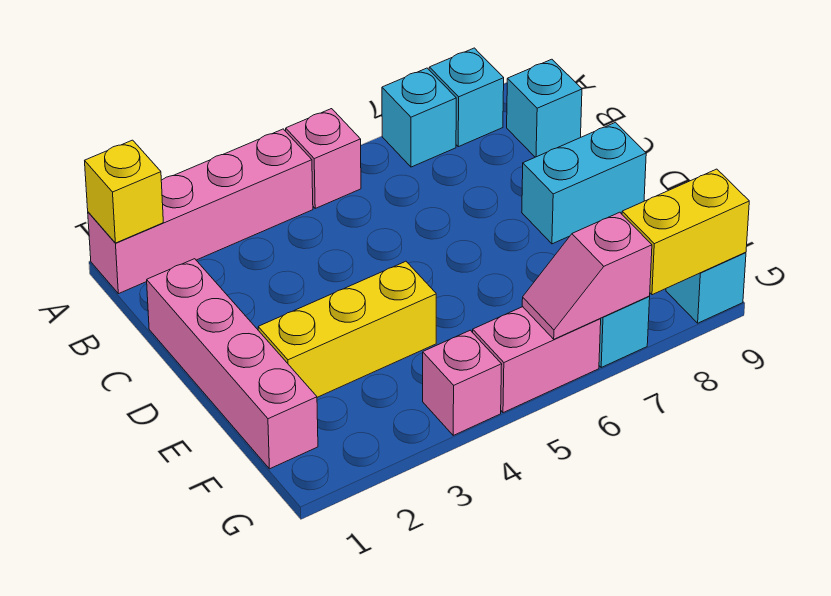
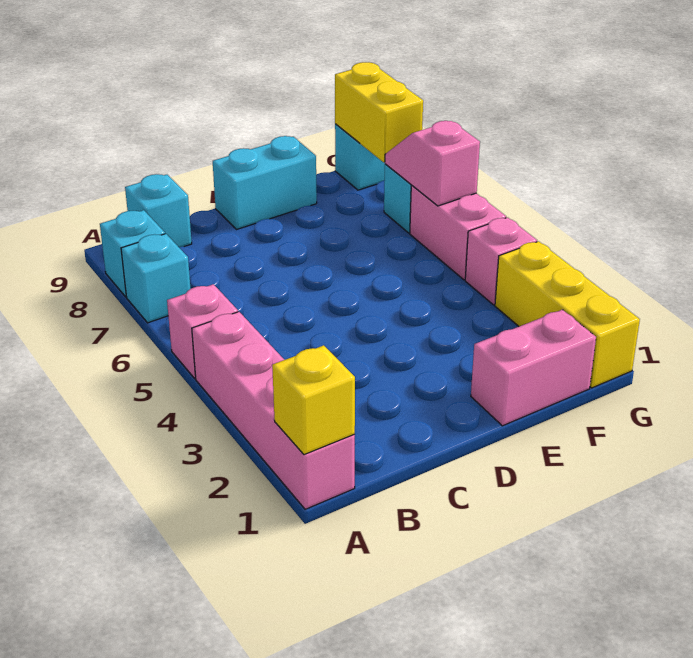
pink brick C1:F1 level 1 -> pink brick E1:F1 level 1
cyan brick D8:D9 level 1 -> cyan brick D9:E9 level 1
yellow brick E2:E4 level 1 -> yellow brick G1:G3 level 1
pink slope G6:G7 level 2 top 7 -> pink slope G6:G7 level 2 top 6

